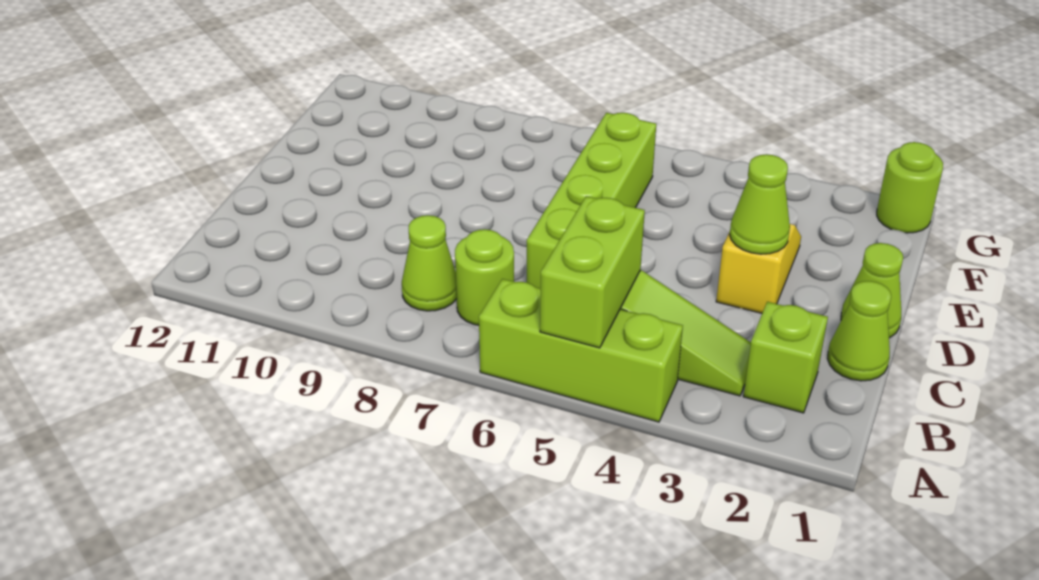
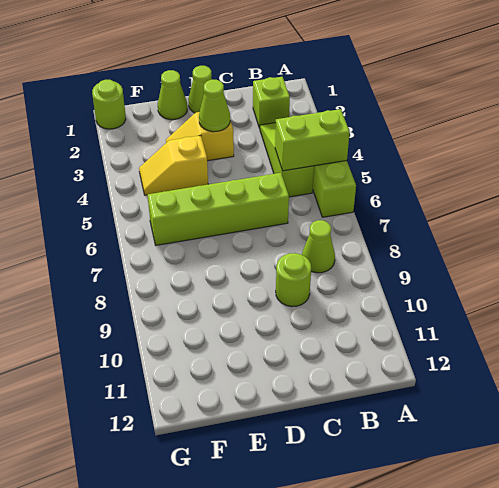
lime round brick B7 level 1 -> lime round brick C9 level 1
lime cone C1 level 1 -> lime cone E1 level 1
none -> yellow slope E4:F4 level 1 top E

